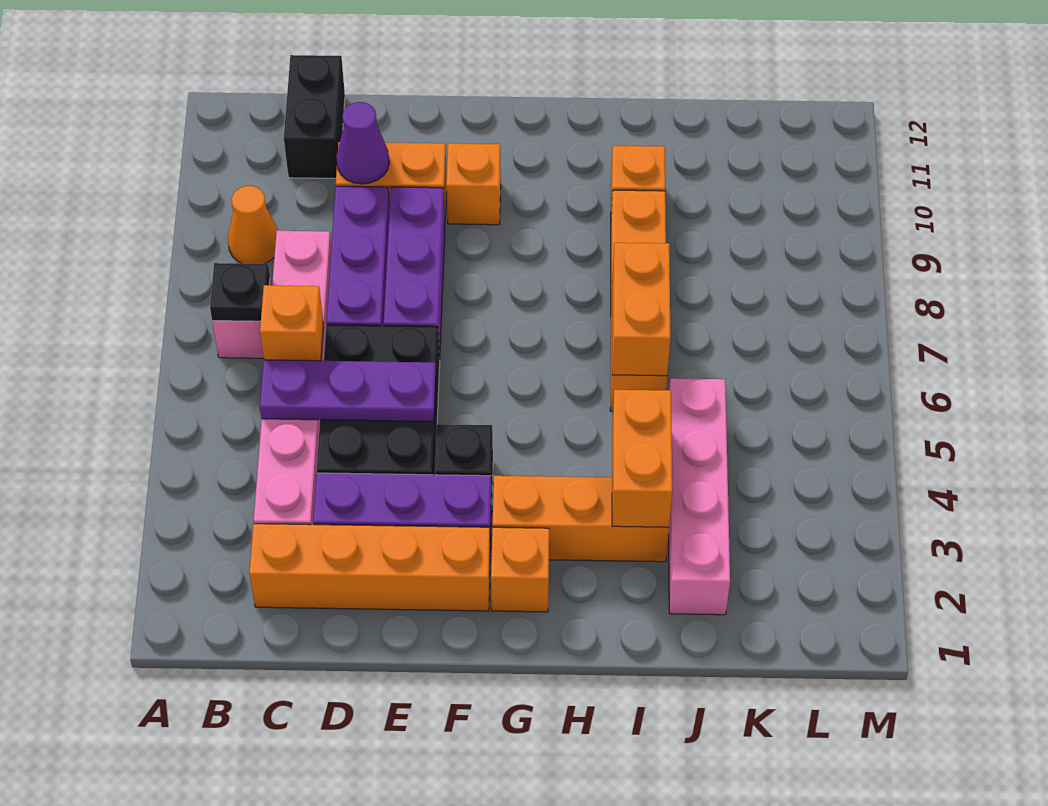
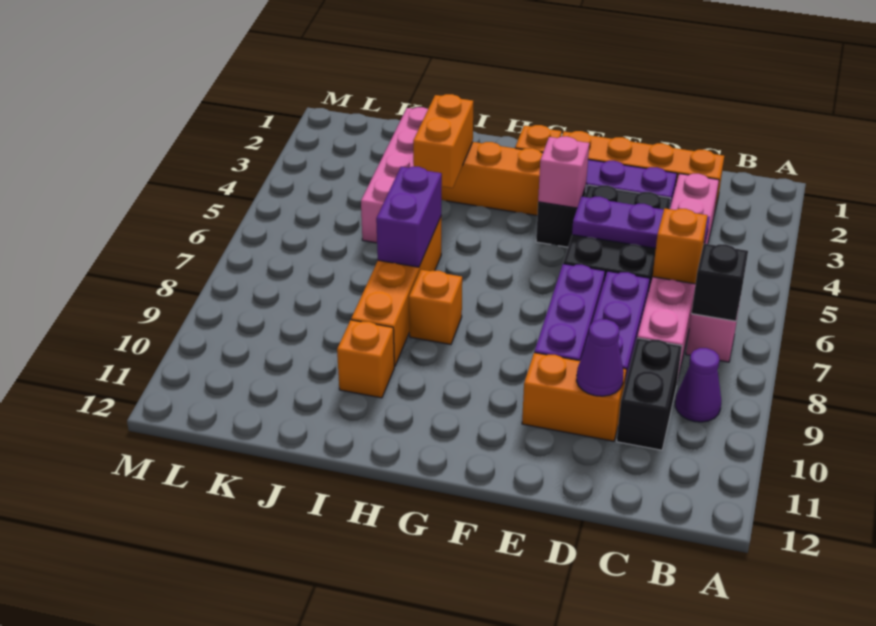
black plate B7 level 2 -> black brick B7 level 2
orange cone B9 level 1 -> purple cone B9 level 1
black brick C11:C12 level 1 -> black brick C9:C10 level 1
none -> pink brick F4 level 2
orange brick F10 level 1 -> orange brick H8 level 1
orange brick I6:I7 level 2 -> purple brick I6:I7 level 2

